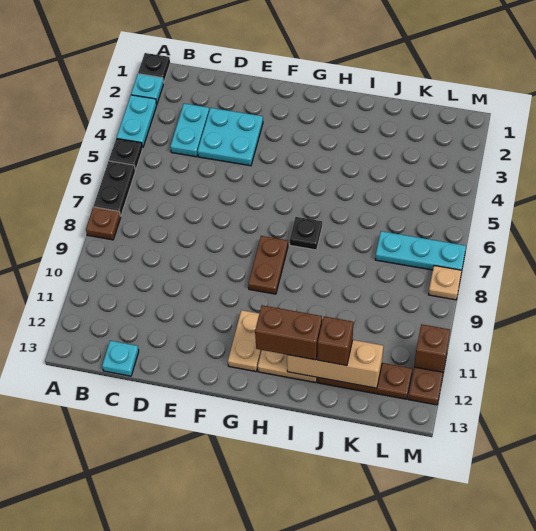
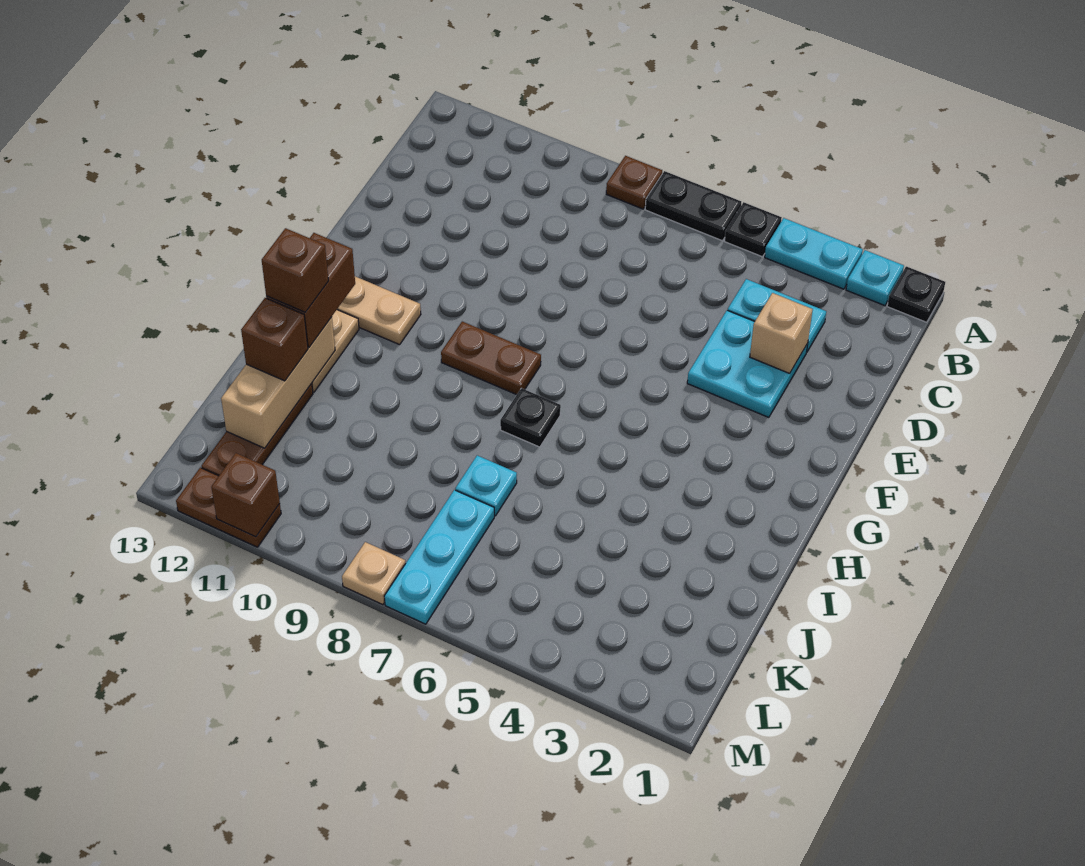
cyan plate C13 level 1 -> cyan plate J7 level 1
none -> tan brick D3 level 2
none -> brown brick I12 level 4

